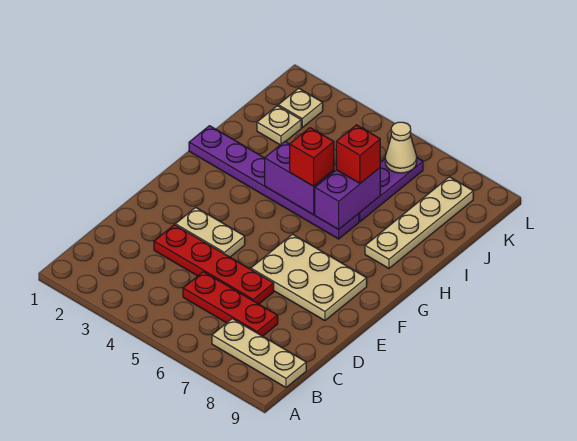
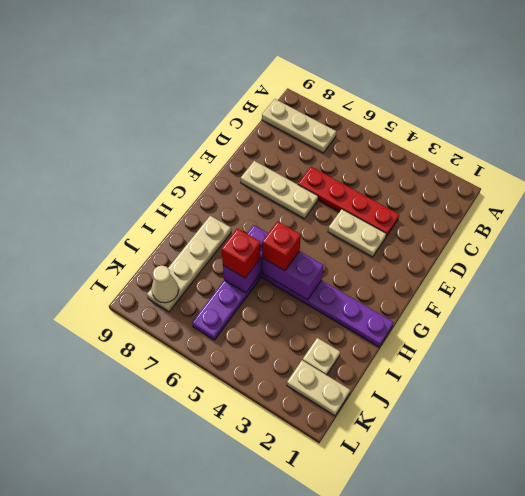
red plate C5:C7 level 1 -> none
tan plate E6:F8 level 1 -> tan plate E6:E8 level 1
tan plate K2 level 1 -> tan plate K1:K2 level 1
tan cone K6 level 2 -> tan cone K8 level 2

